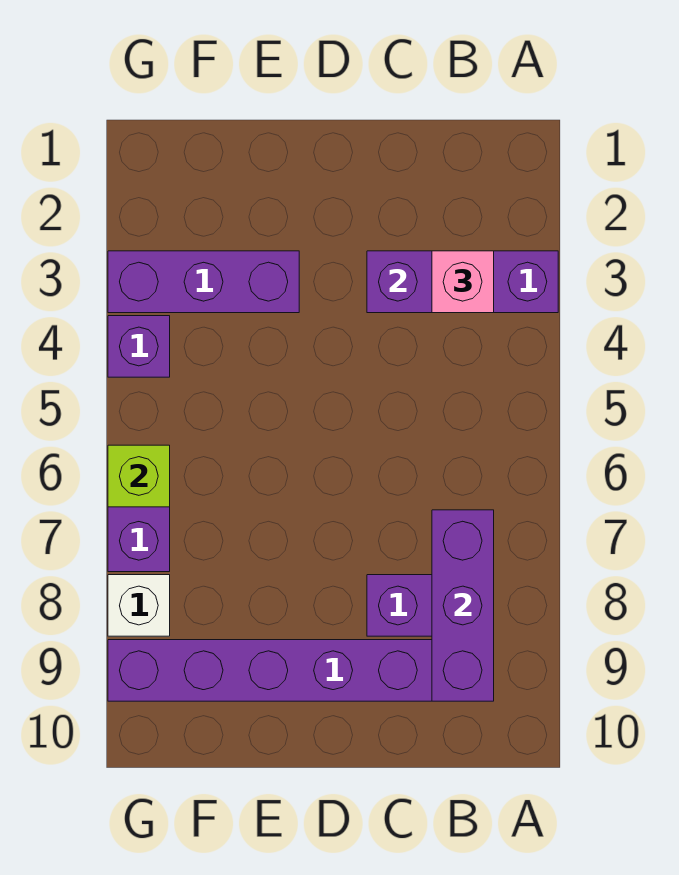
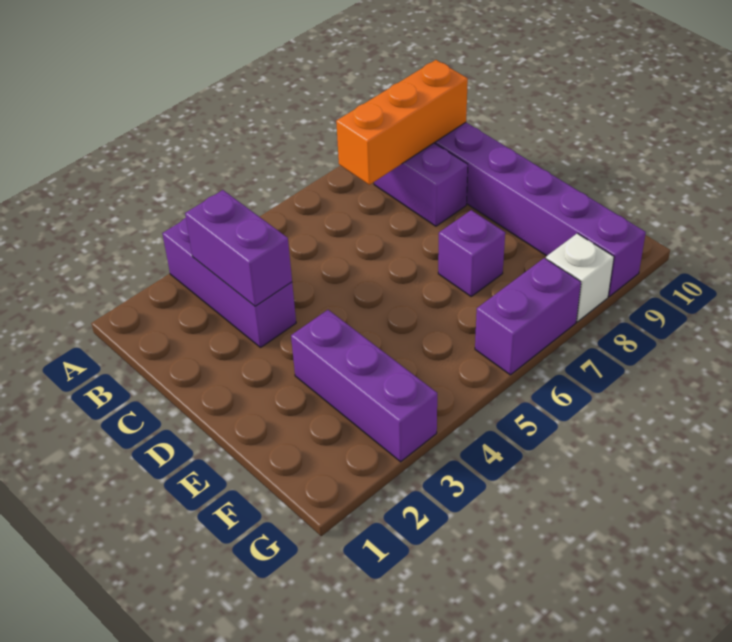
pink brick B3 level 3 -> none
purple brick B7:B9 level 2 -> orange brick B7:B9 level 2
purple brick G4 level 1 -> purple brick E7 level 1
lime brick G6 level 2 -> none

